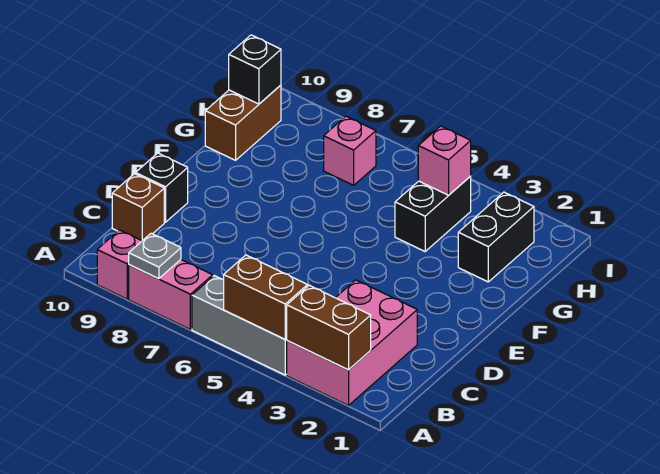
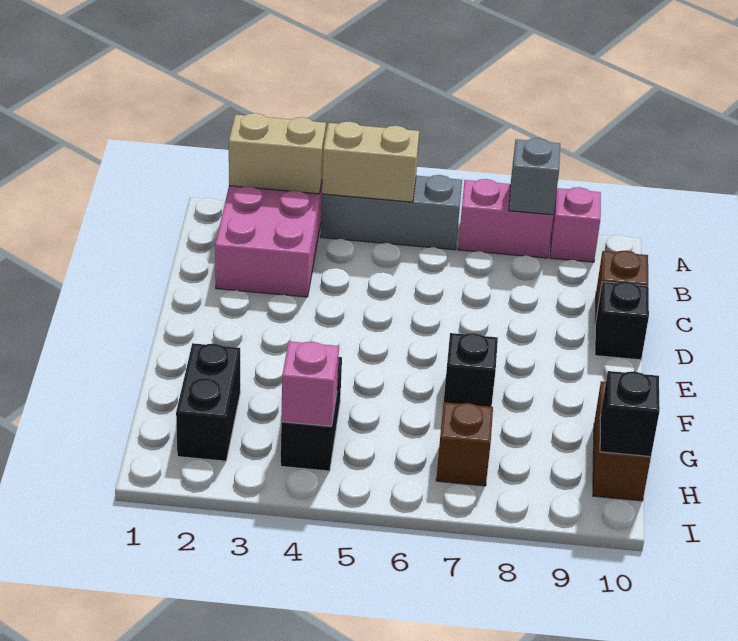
brown brick A2:A3 level 2 -> tan brick A2:A3 level 2
brown brick A4:A5 level 2 -> tan brick A4:A5 level 2
grey plate A8 level 2 -> grey brick A8 level 2
none -> black brick F7 level 1
pink brick H7 level 1 -> brown brick H7 level 1

